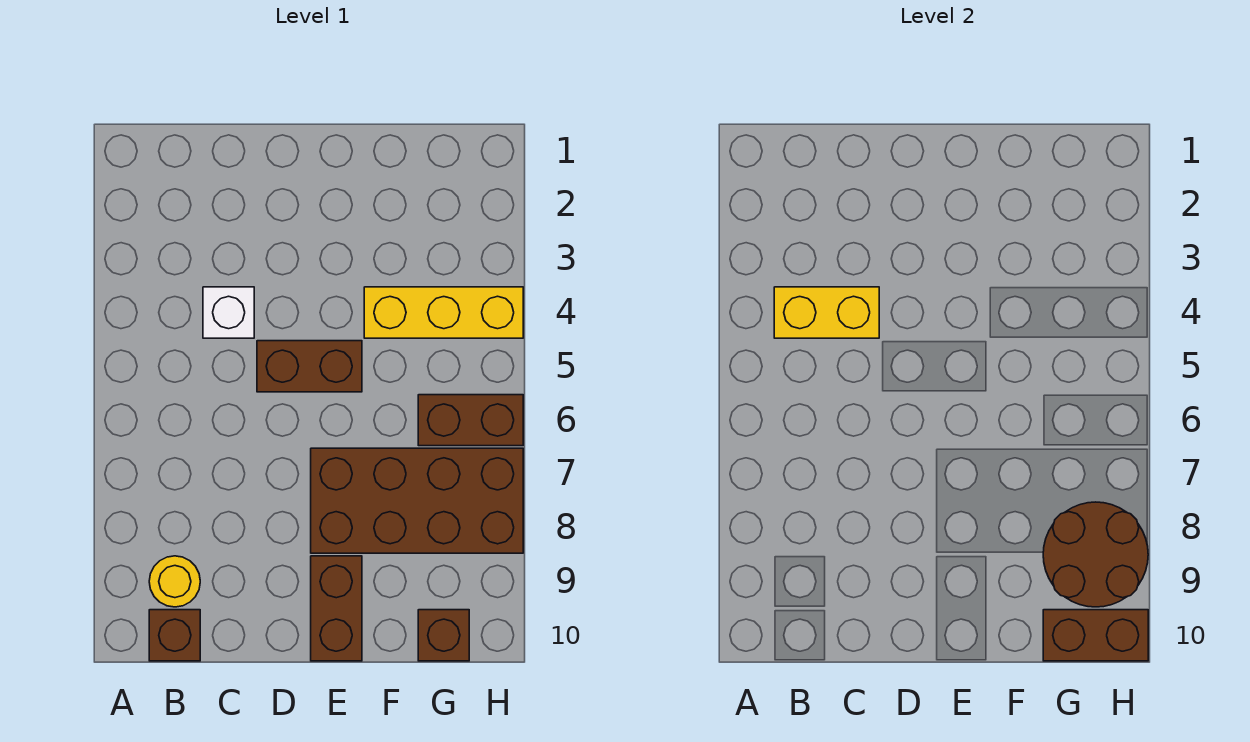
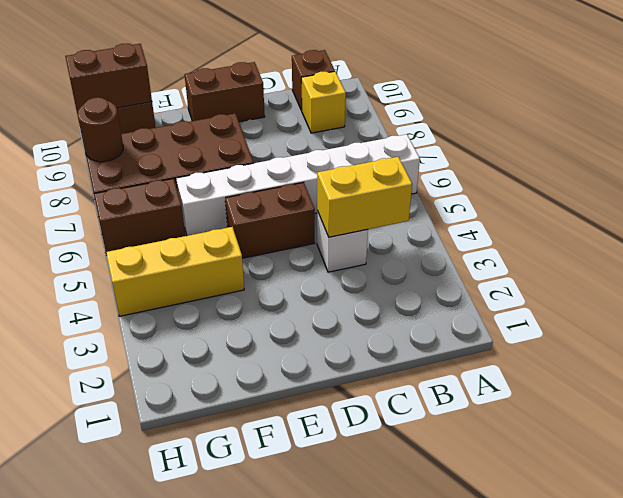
none -> white brick A6:F6 level 1
yellow round brick B9 level 1 -> yellow brick B9 level 1
brown brick E9:E10 level 1 -> brown brick D10:E10 level 1
brown round brick G8:H9 level 2 -> brown round brick H8 level 2

